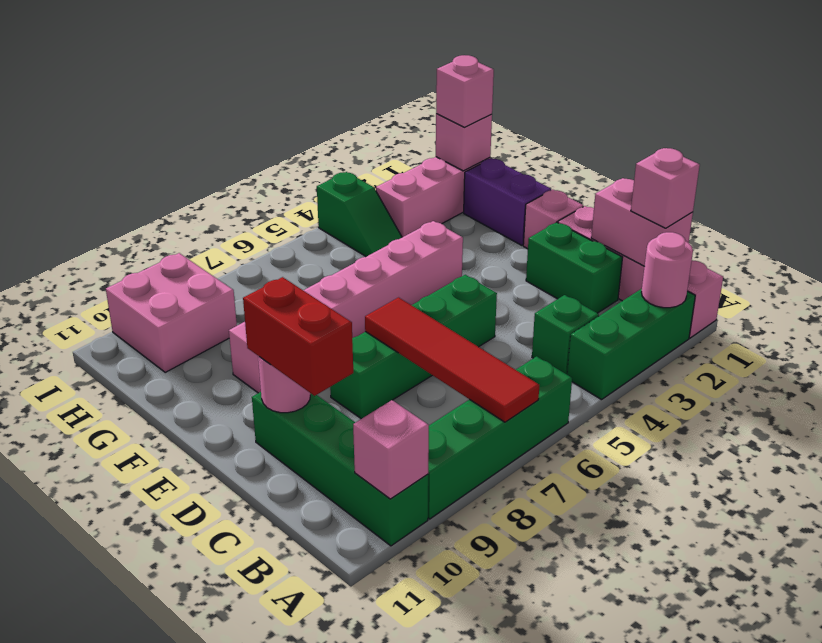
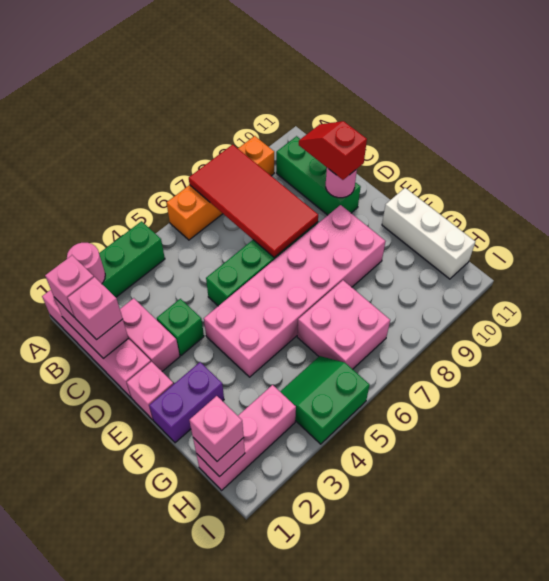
green brick A6:A9 level 1 -> orange brick A6:A9 level 1
red tile A7:D7 level 2 -> red tile A7:D8 level 2
green brick A10:D10 level 1 -> green brick B10:D10 level 1
pink brick A10 level 2 -> pink brick C1 level 3
green brick B4 level 1 -> green brick D3 level 1
green brick C2:D2 level 1 -> pink brick C2:D2 level 1
red brick C10:D10 level 3 -> red slope C10:D10 level 3 top D
purple brick F1:G1 level 1 -> purple brick F1:F2 level 1
pink brick F4:F9 level 1 -> pink brick E4:F9 level 1
none -> white brick F11:H11 level 1
green slope H4:I4 level 1 top I -> green slope H4:I5 level 1 top I
pink brick H9:I10 level 1 -> pink brick G6:H7 level 1

